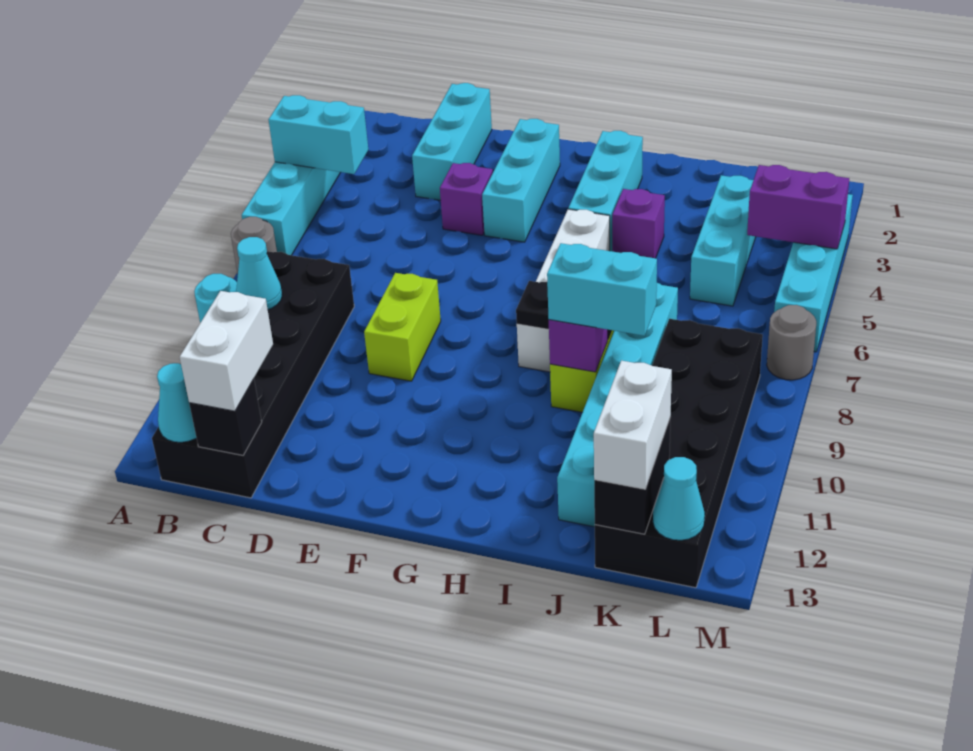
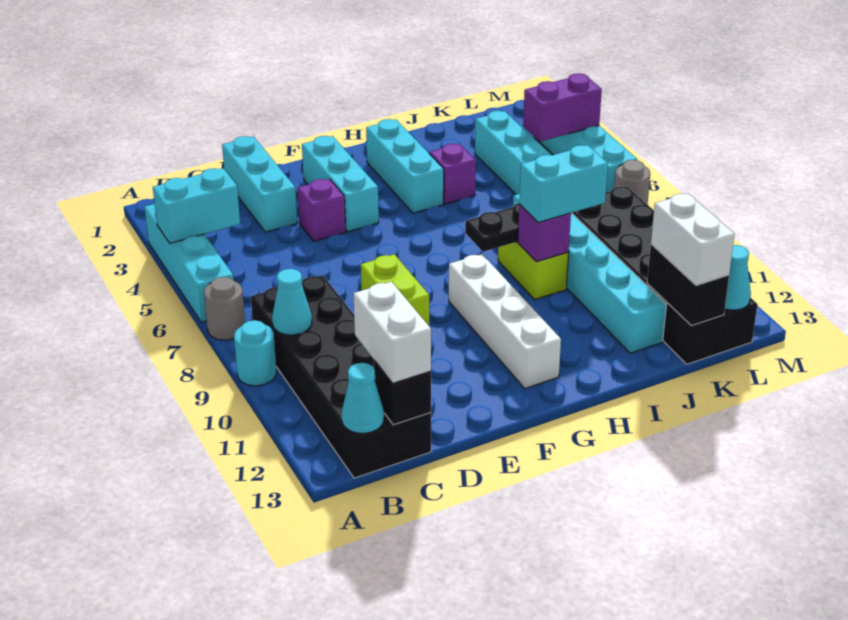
white brick H5:H8 level 1 -> white brick G9:G12 level 1

